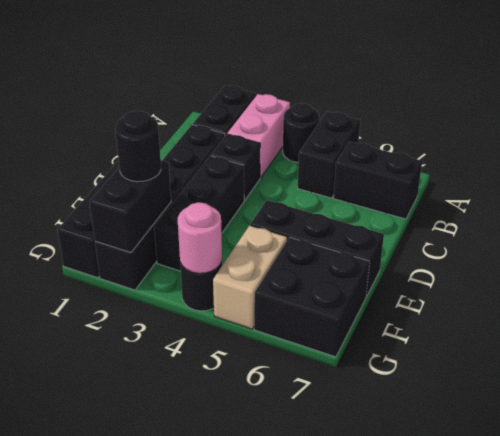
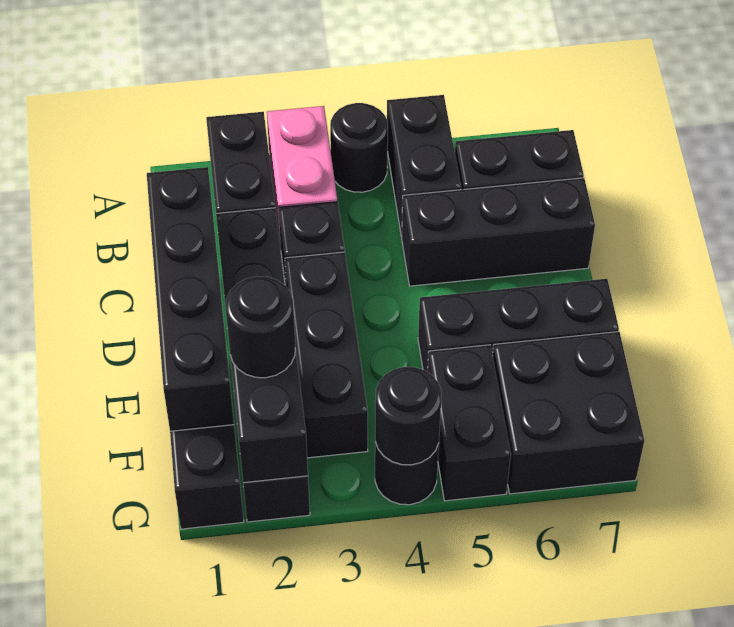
none -> black brick C1:F1 level 2
none -> black brick C5:C7 level 1
tan brick F5:G5 level 1 -> black brick F5:G5 level 1
pink round brick G4 level 2 -> black round brick G4 level 2

